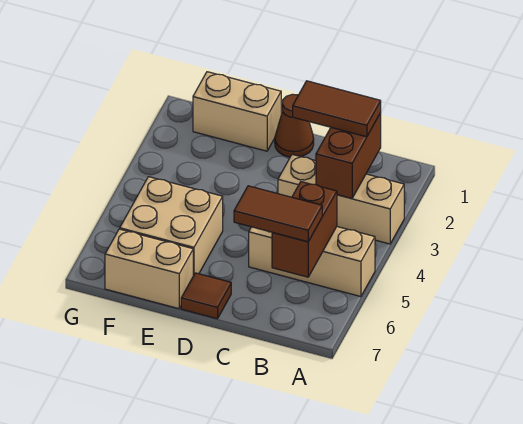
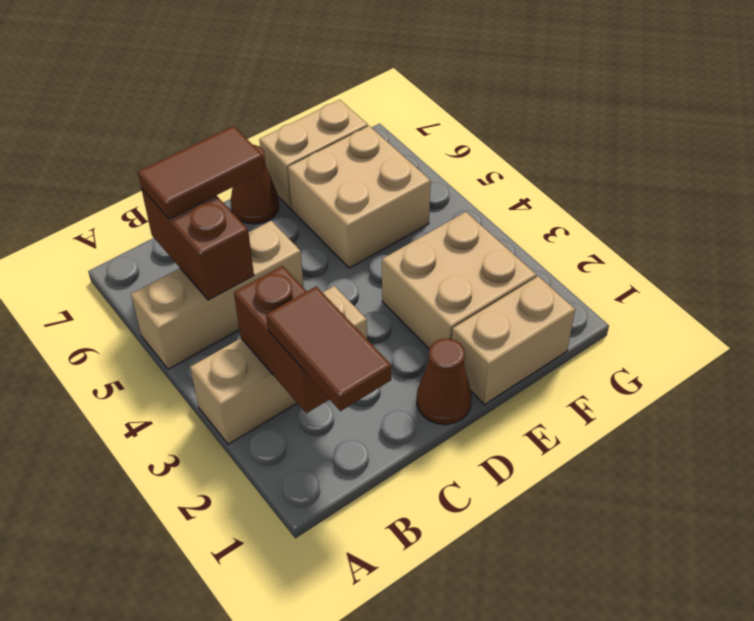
brown tile B2:C2 level 3 -> brown tile B1:B2 level 3
brown tile D7 level 1 -> brown cone D7 level 1
none -> tan brick E2:F3 level 1

